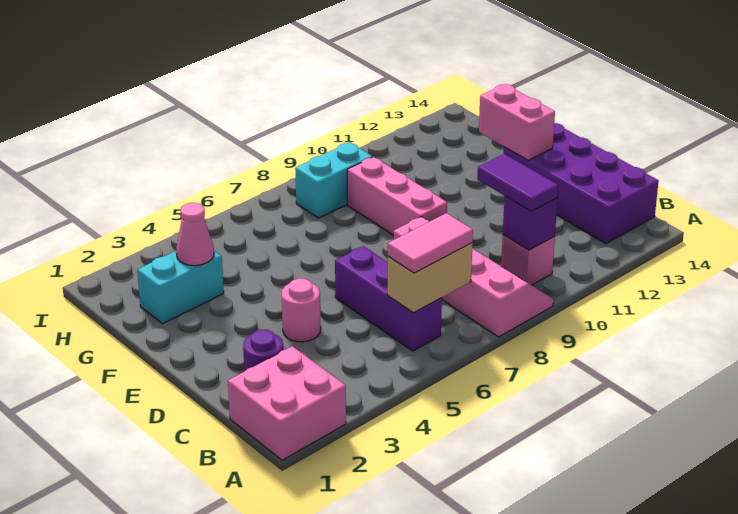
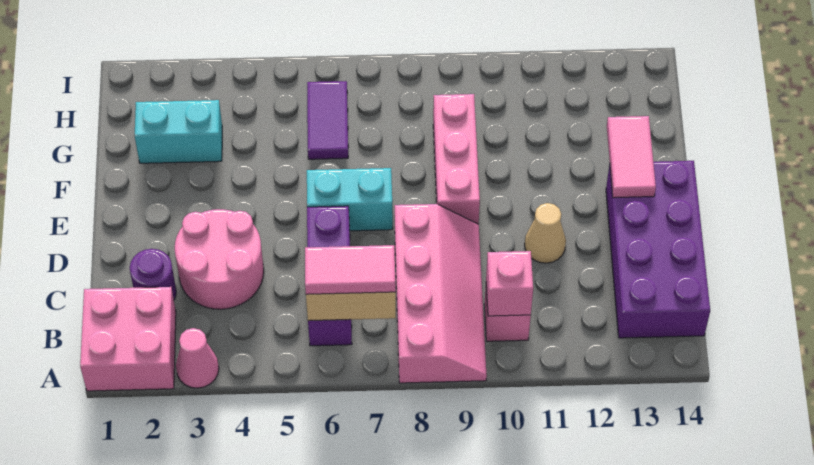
purple brick B10 level 2 -> pink brick B10 level 2
purple tile B10:C10 level 3 -> purple tile G6:H6 level 1
pink round brick D4 level 1 -> pink round brick C3:D4 level 1
none -> tan cone D11 level 1
pink brick E13:F13 level 2 -> pink tile E13:F13 level 2
pink cone G3 level 2 -> pink cone A3 level 1
cyan brick H8:H9 level 1 -> cyan brick E6:E7 level 1

